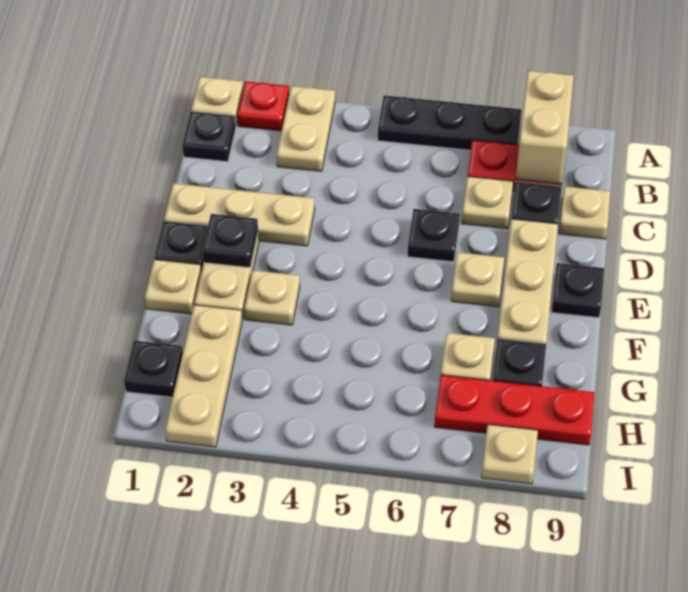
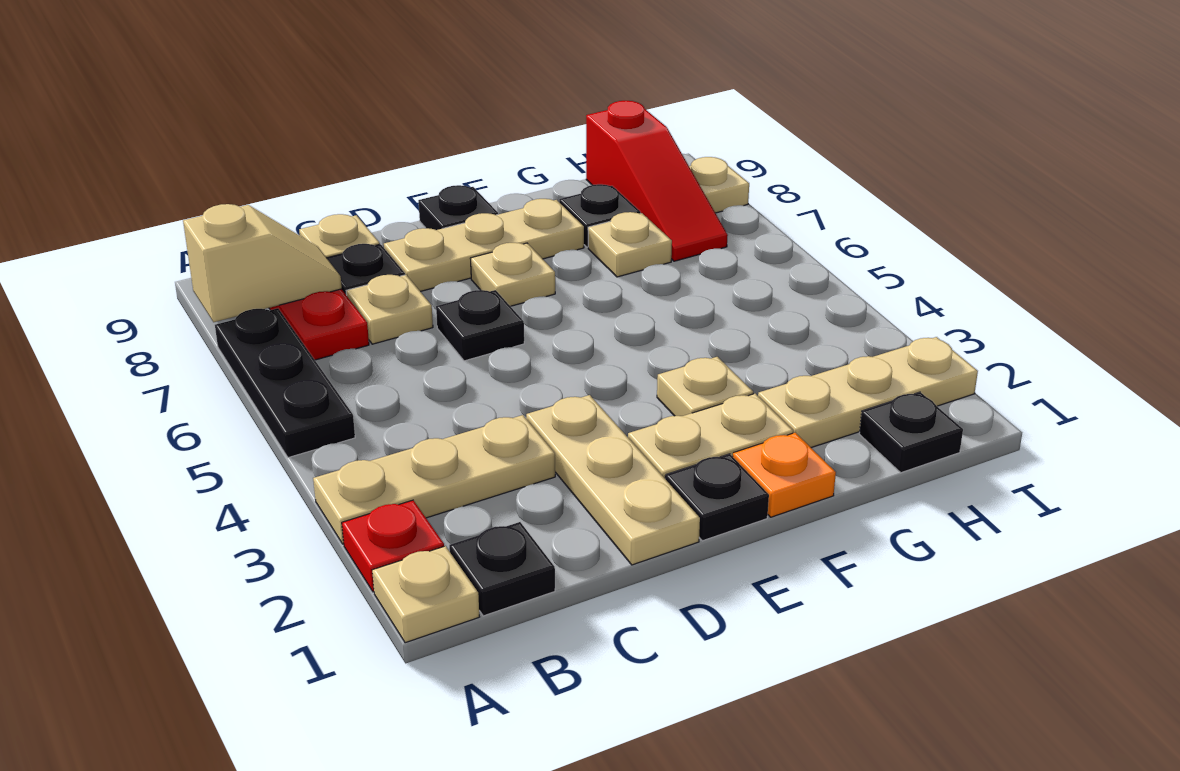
tan plate A3:B3 level 1 -> tan plate A3:C3 level 1
tan brick A8:B8 level 2 -> tan slope A8:B8 level 2 top A
black plate E2 level 2 -> none
tan plate F1 level 1 -> orange plate F1 level 1
red plate H7:H9 level 1 -> red slope H7:H9 level 1 top 9

